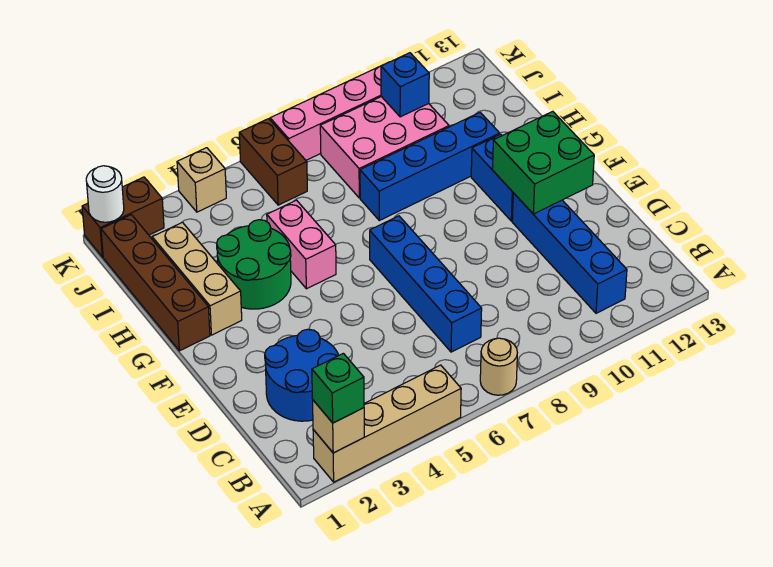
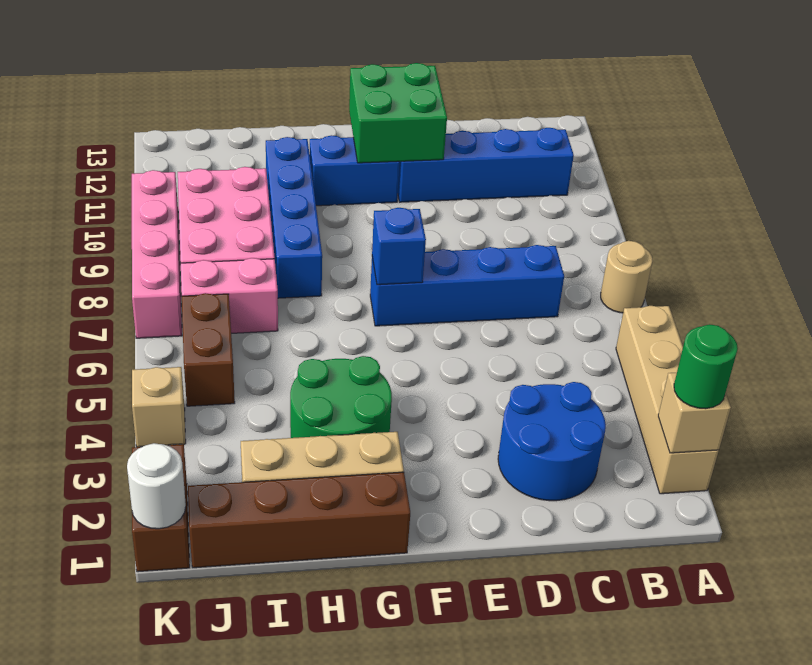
green brick A2 level 3 -> green round brick A2 level 3
pink brick G5:H5 level 1 -> pink brick I7:J7 level 1
brown brick J6:K6 level 1 -> brown brick J5:J6 level 1
blue brick J10 level 2 -> blue brick F7 level 2

